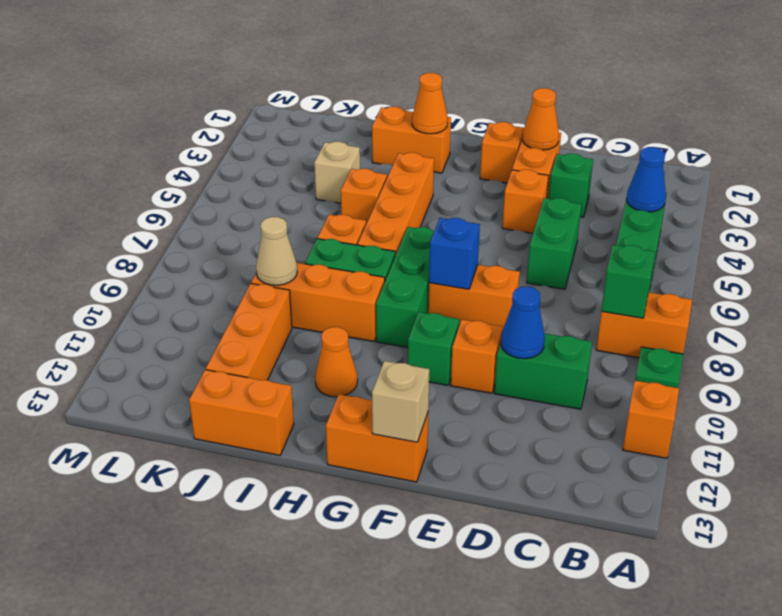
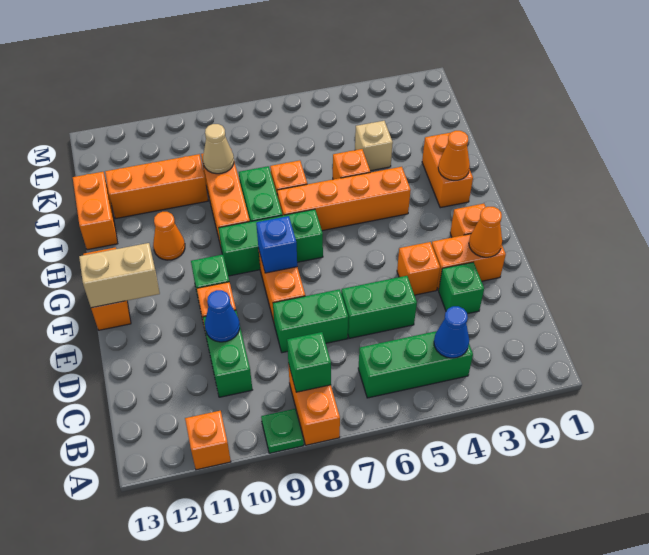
none -> green brick D7:D8 level 1
tan brick F13 level 2 -> tan brick F12:F13 level 2

